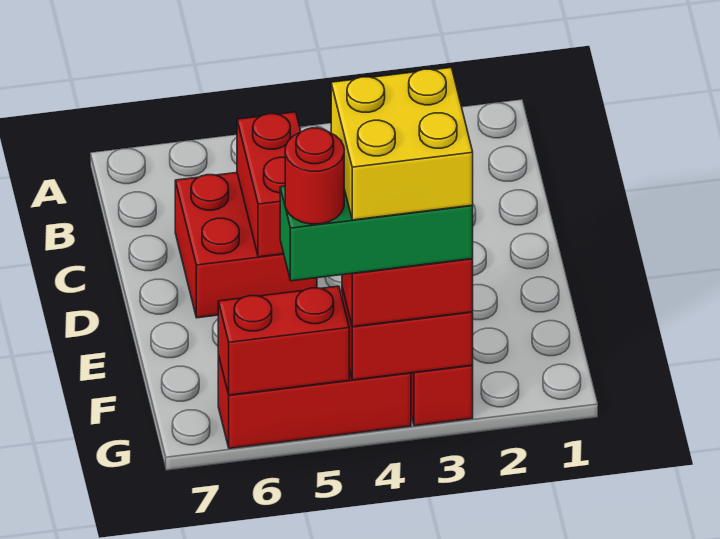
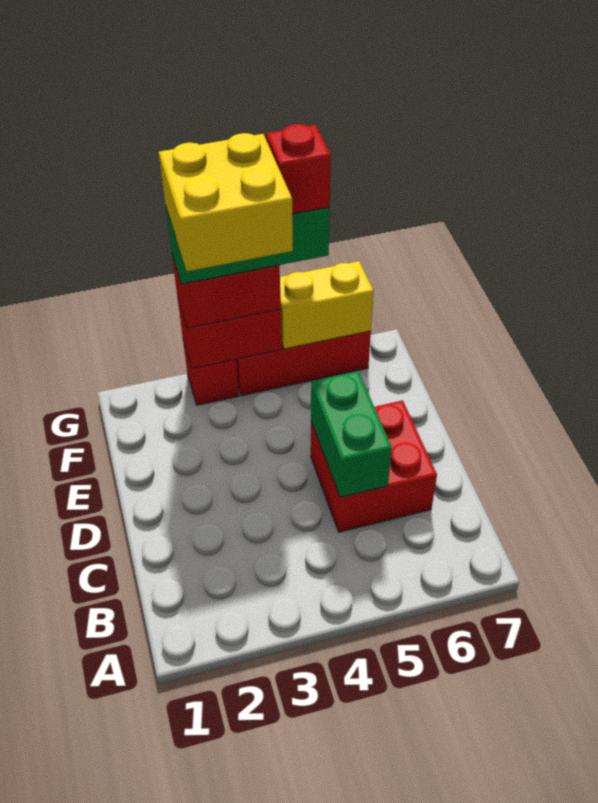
red brick C5:D5 level 2 -> green brick C5:D5 level 2
red brick G5:G6 level 2 -> yellow brick G5:G6 level 2
red round brick G5 level 5 -> red brick G5 level 5

